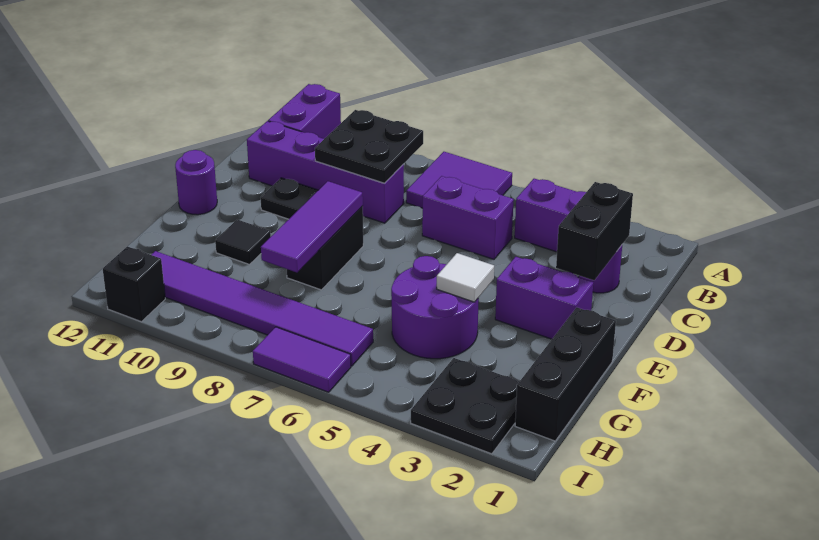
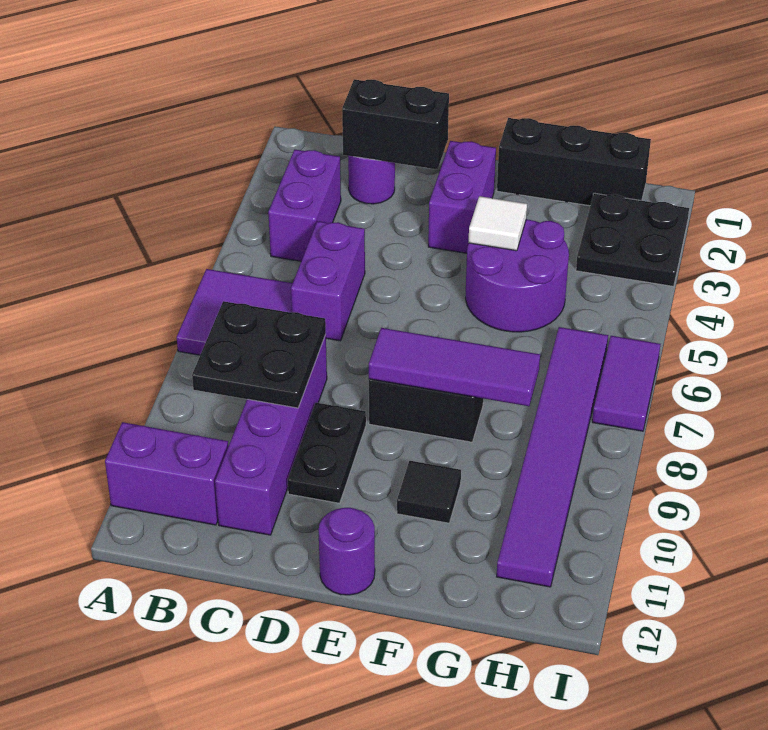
black brick I11 level 1 -> none

